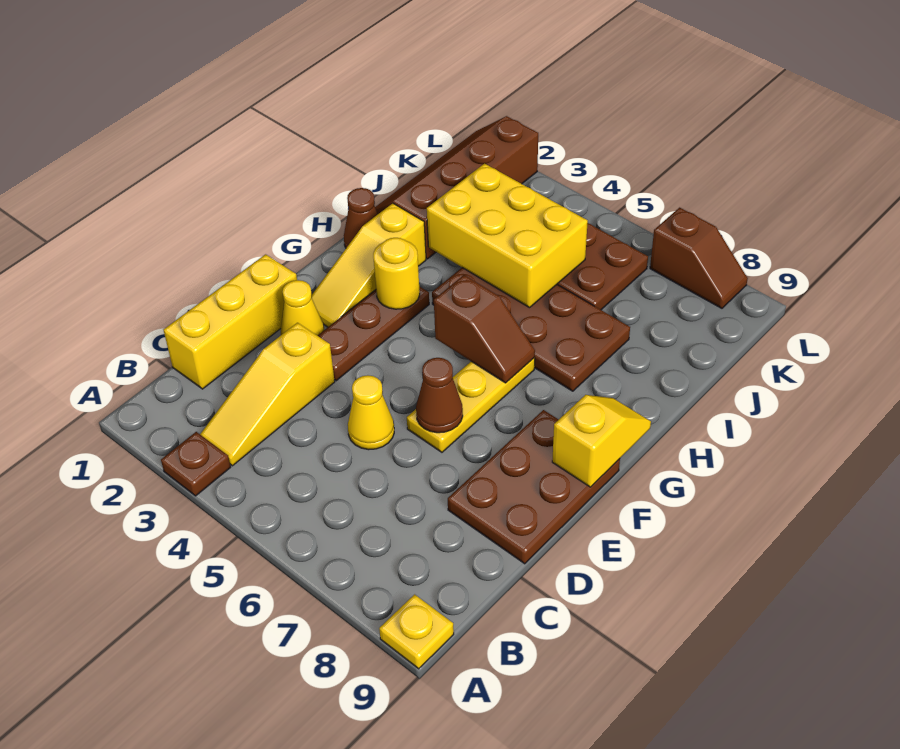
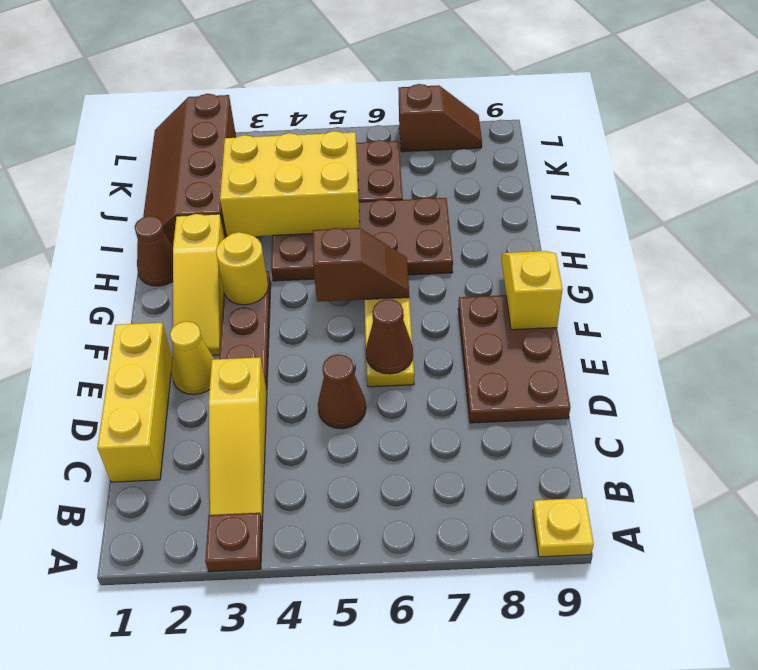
yellow cone D5 level 1 -> brown cone D5 level 1

